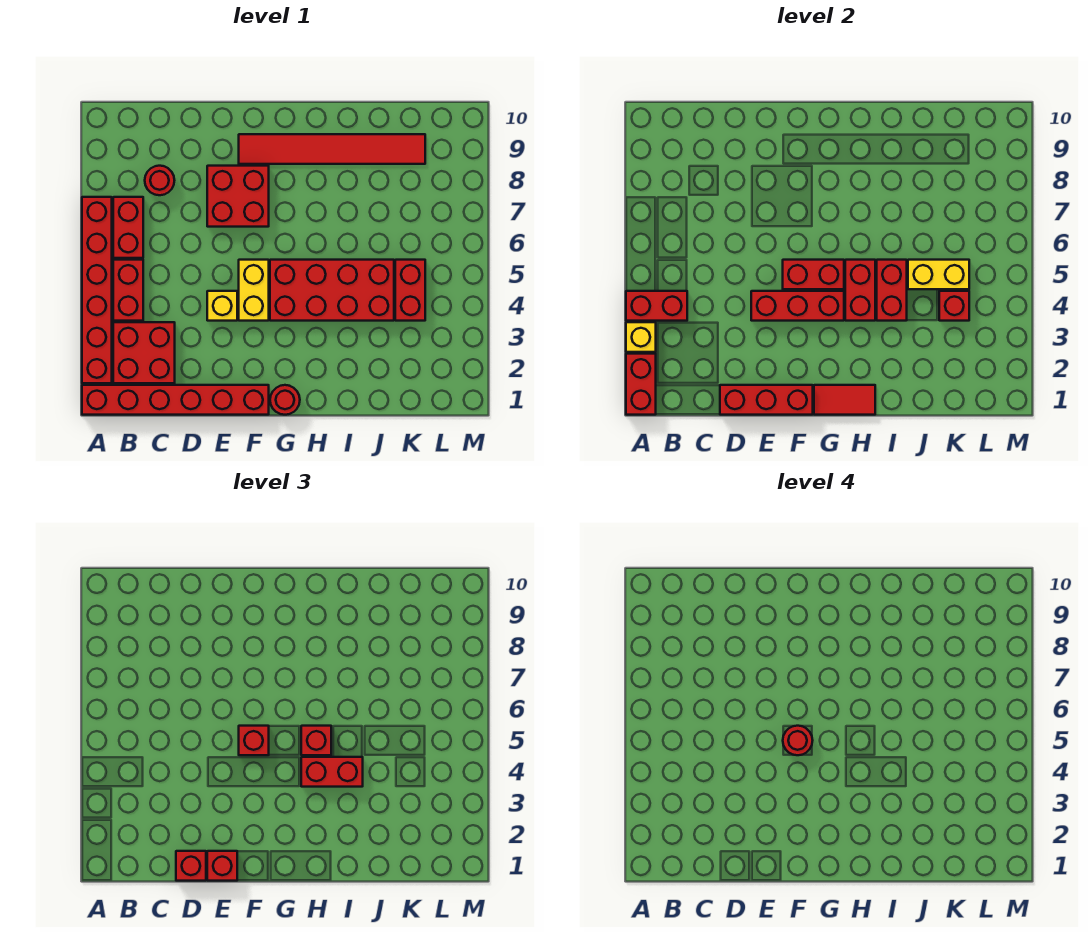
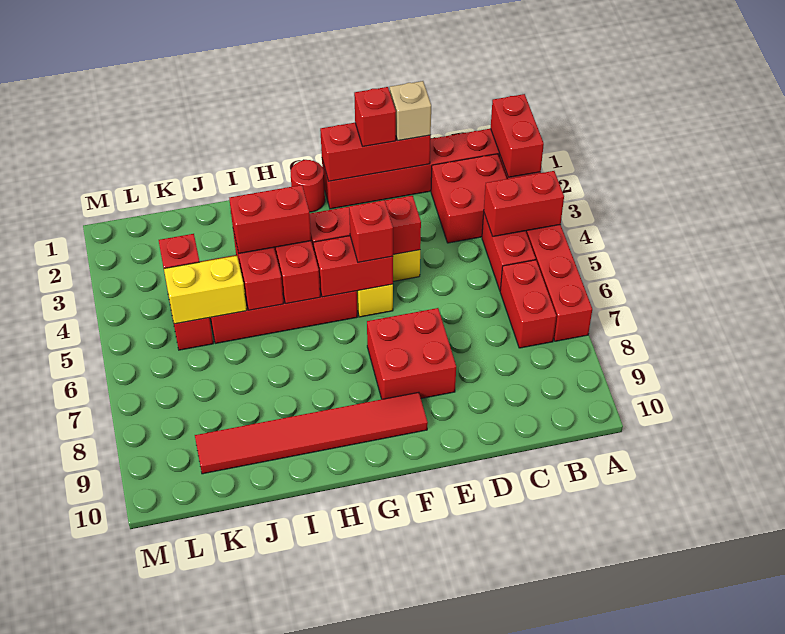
yellow brick A3 level 2 -> none
red round brick C8 level 1 -> none
red brick D1 level 3 -> tan brick D1 level 3
red round brick F5 level 4 -> none
red tile G1:H1 level 2 -> none
red brick H5 level 3 -> none

